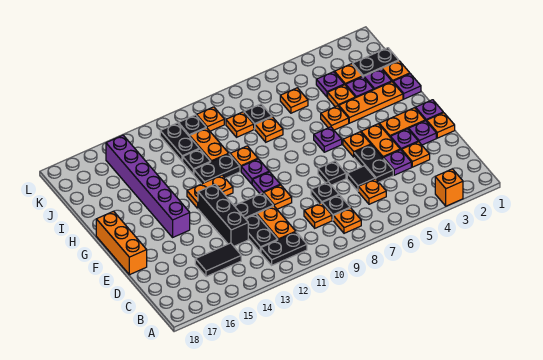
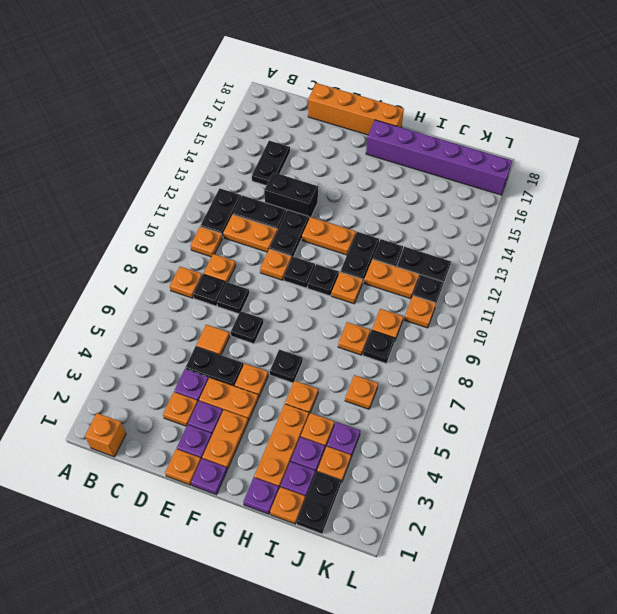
orange brick A3 level 1 -> orange brick B1 level 1
orange plate C6 level 1 -> orange plate B10 level 1
black tile C14:C15 level 1 -> black plate C14:C15 level 1
black tile D6 level 1 -> orange tile D6 level 1
black brick D13:F13 level 1 -> black brick D13:E13 level 1
orange brick E18:G18 level 1 -> orange brick D18:G18 level 1
purple plate F10 level 1 -> black plate F10 level 1
purple brick F15:K15 level 1 -> purple brick G17:L17 level 1
purple plate G6 level 1 -> black plate G6 level 1
purple plate G10 level 1 -> black plate G10 level 1
orange plate G12:G13 level 1 -> orange plate F12:G12 level 1

